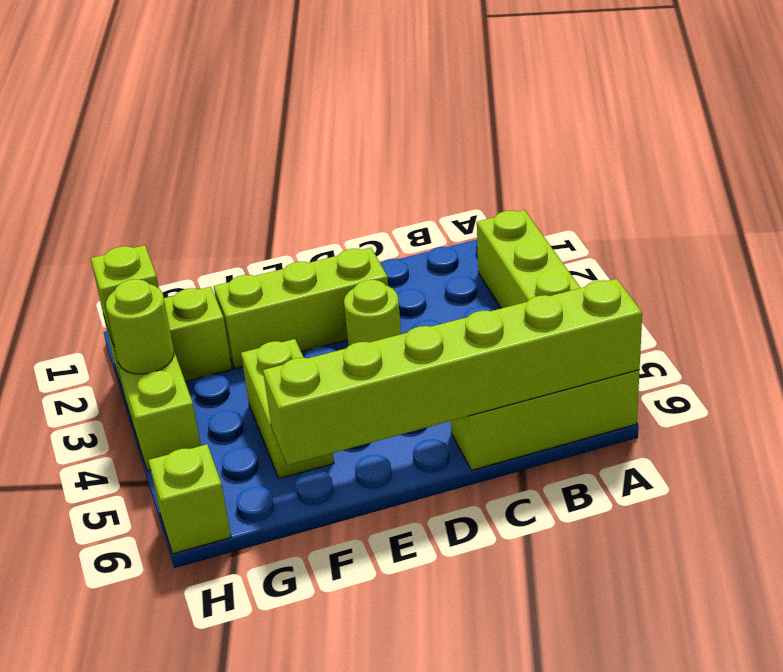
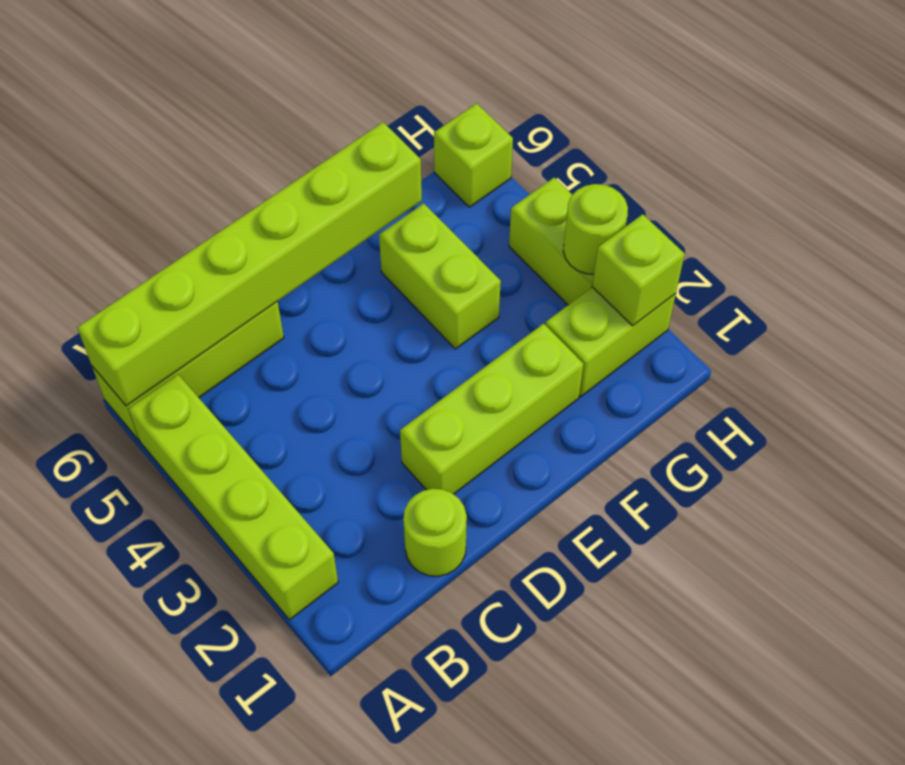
lime round brick D3 level 1 -> lime round brick C1 level 1

